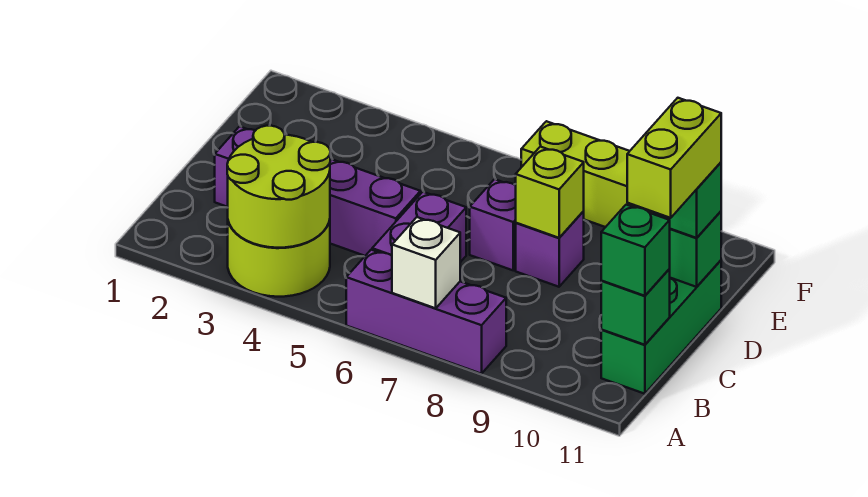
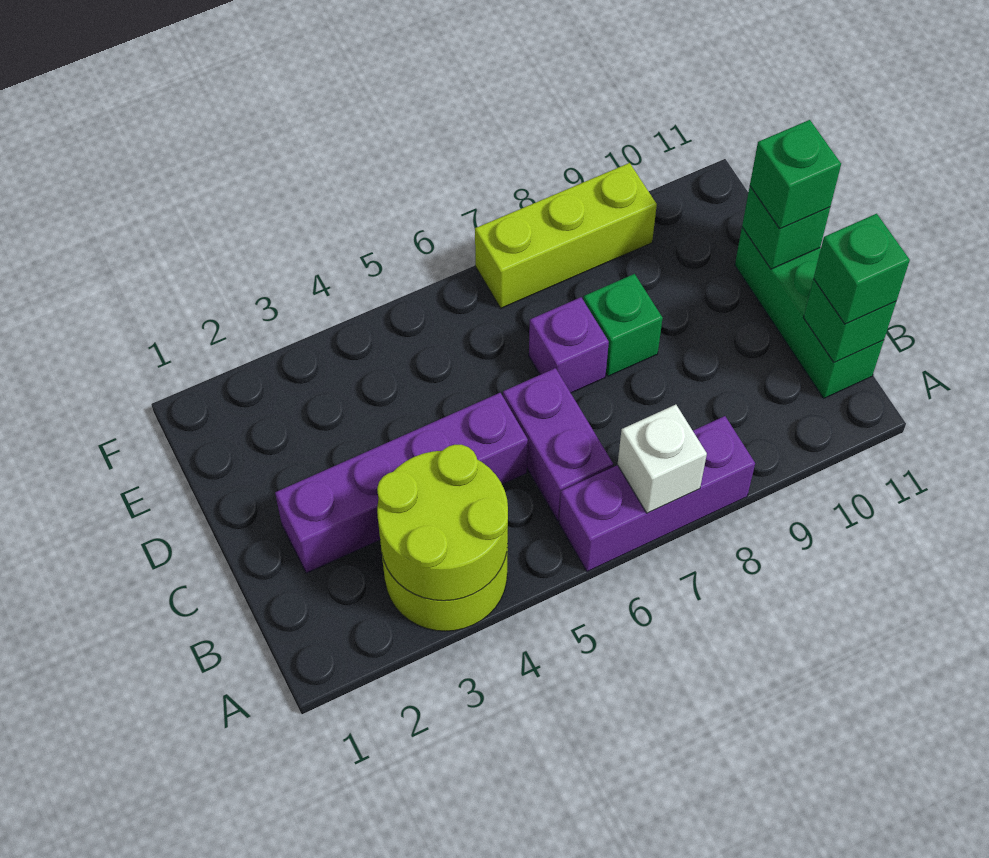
lime brick C11:D11 level 4 -> none
purple brick D8 level 1 -> green brick D8 level 1
lime brick D8 level 2 -> none

